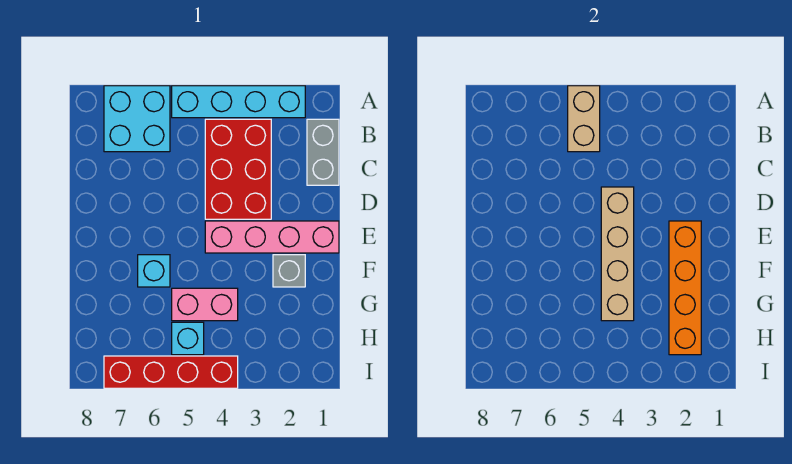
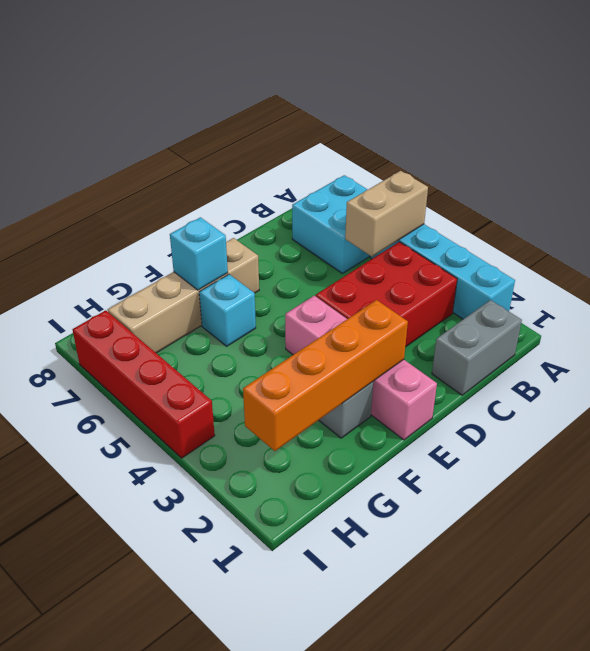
tan brick D4:G4 level 2 -> tan brick E7:H7 level 1
pink brick G4:G5 level 1 -> none
cyan brick H5 level 1 -> cyan brick F7 level 2

